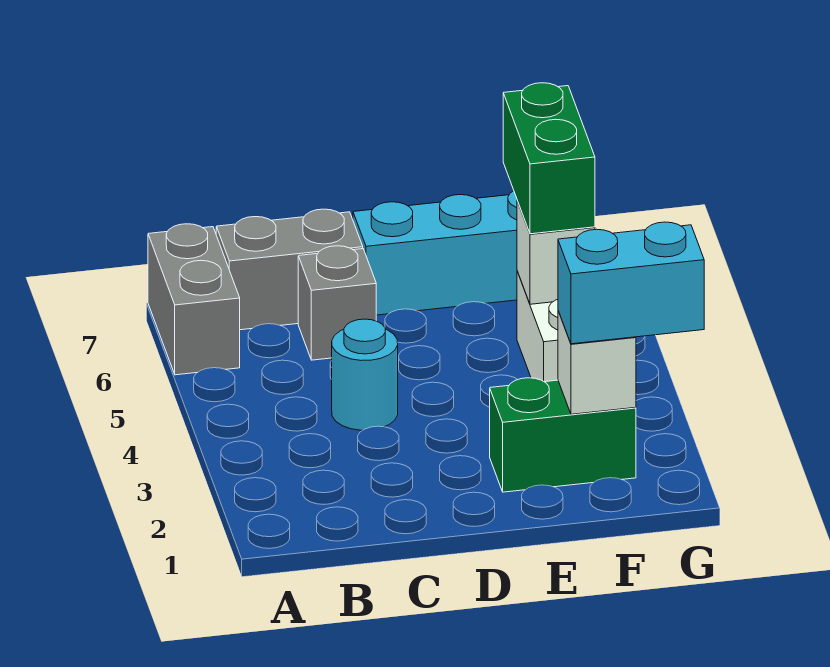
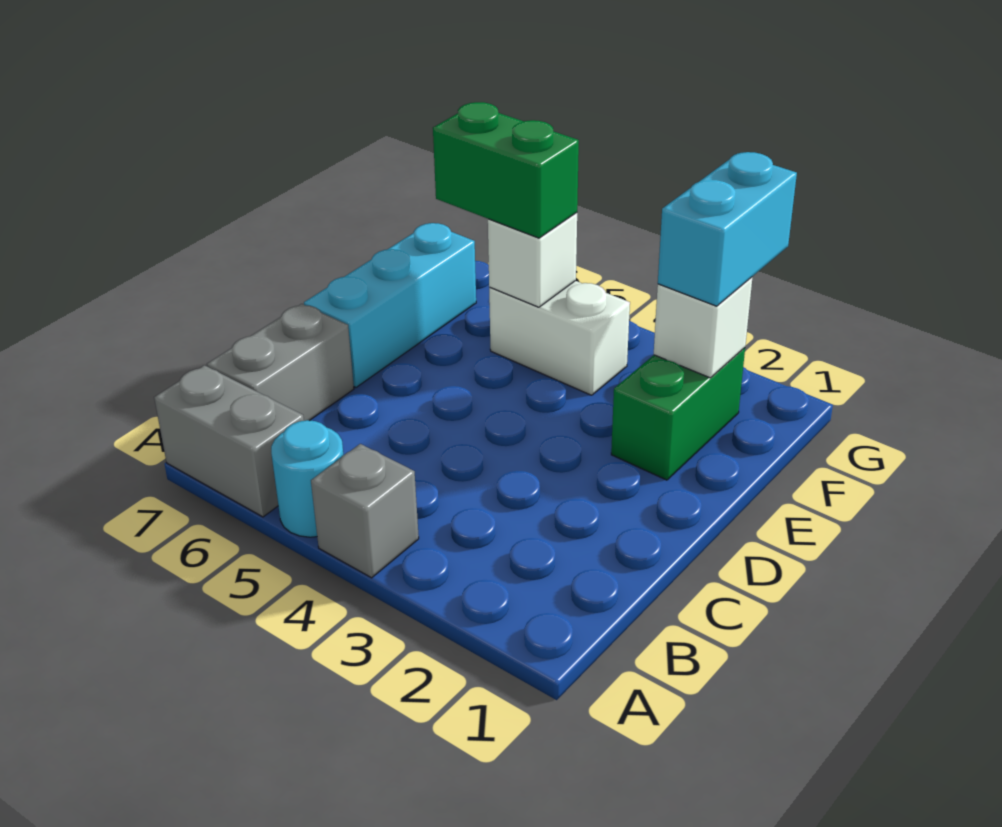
cyan round brick C4 level 1 -> cyan round brick A5 level 1
grey brick C6 level 1 -> grey brick A4 level 1

